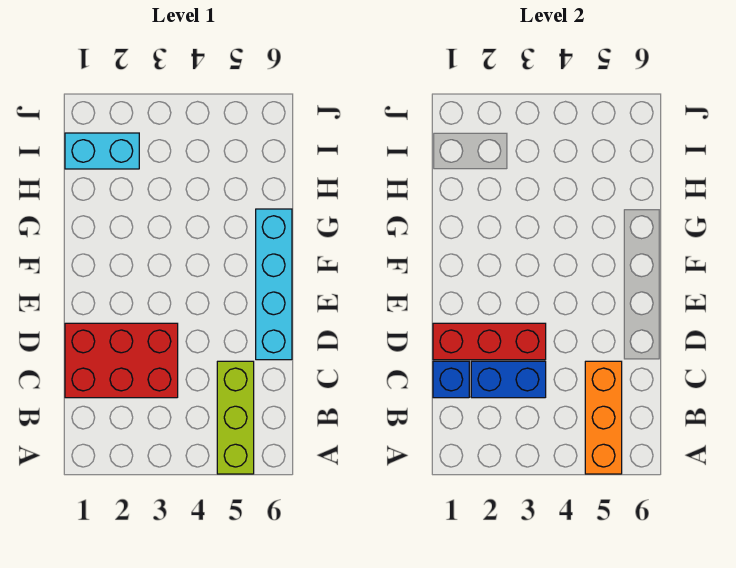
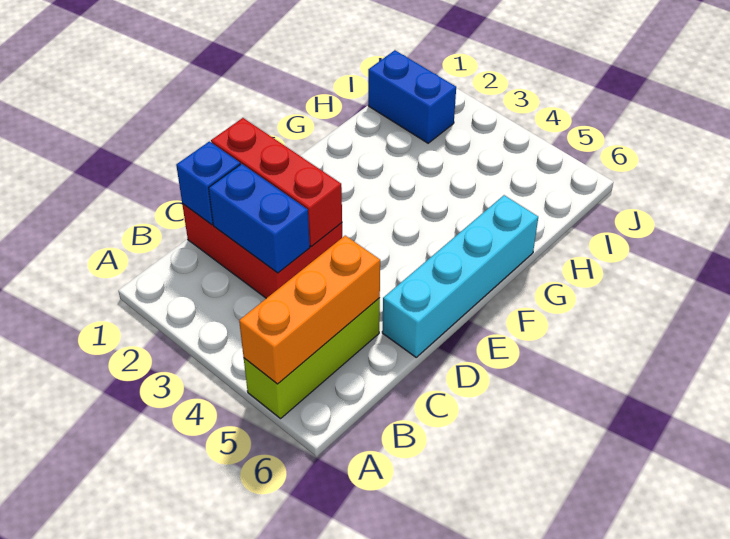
cyan brick I1:I2 level 1 -> blue brick I1:I2 level 1

